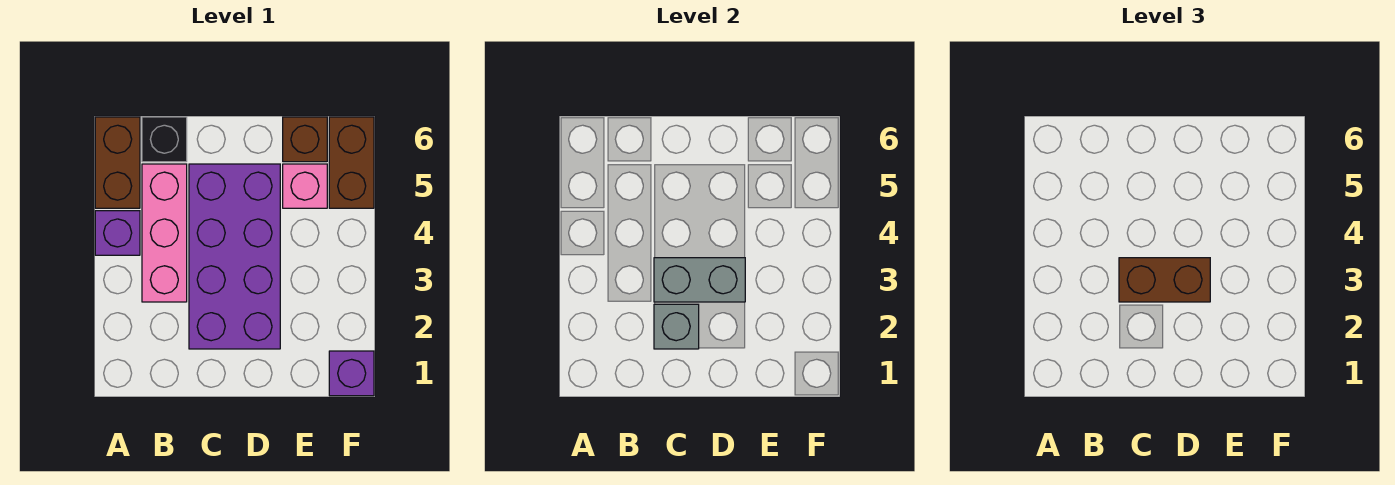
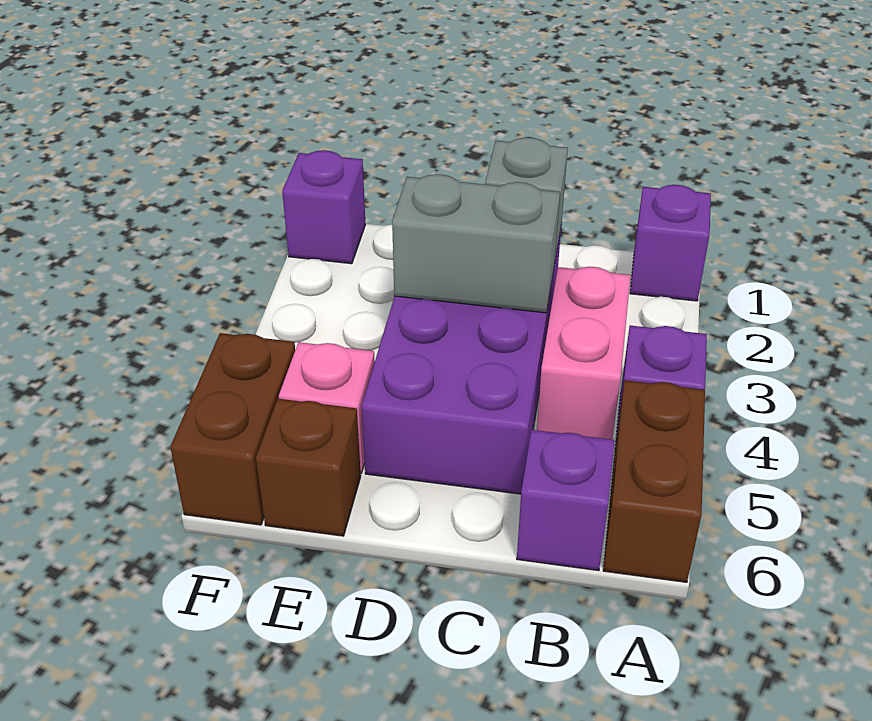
none -> purple brick A1 level 1
pink brick B3:B5 level 1 -> pink brick B3:B4 level 1
black brick B6 level 1 -> purple brick B6 level 1
brown brick C3:D3 level 3 -> none

